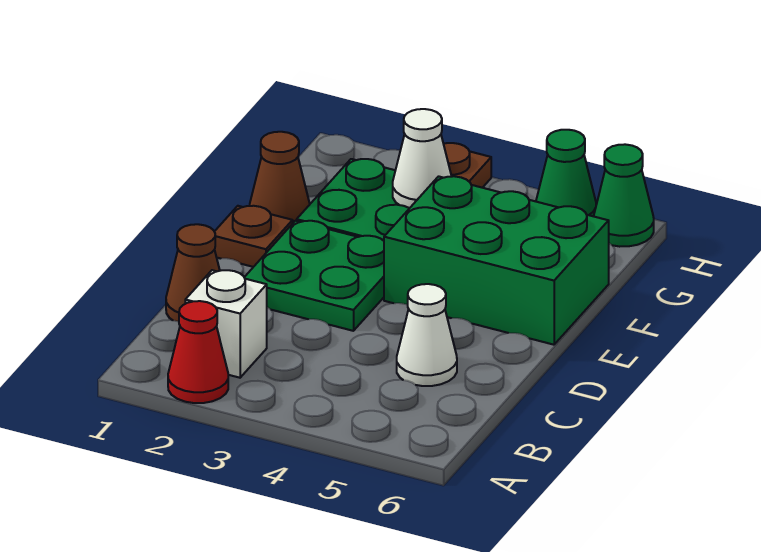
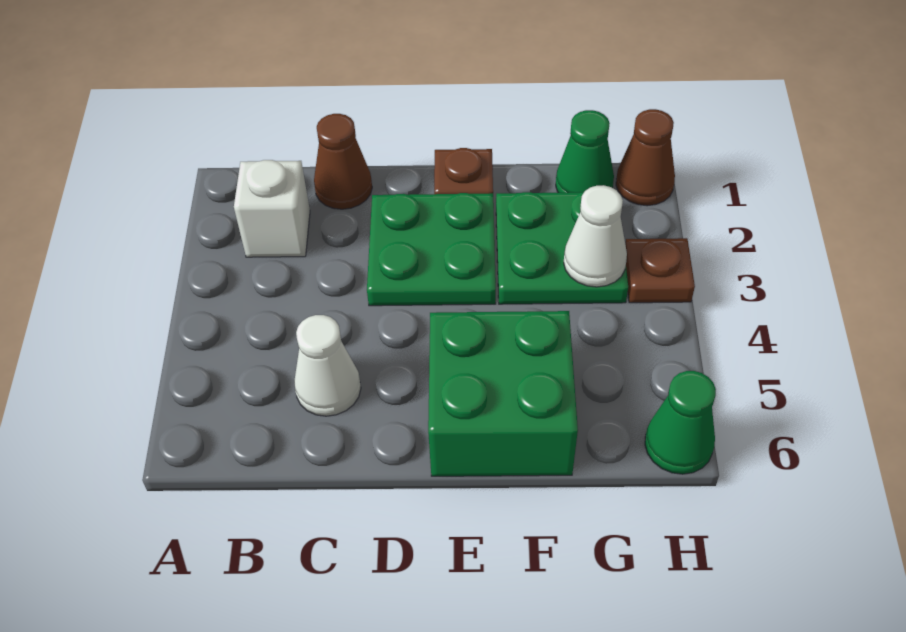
red cone A2 level 1 -> none
green brick E4:F6 level 1 -> green brick E5:F6 level 1
brown cone F1 level 1 -> brown cone H1 level 1
green cone H5 level 1 -> green cone G1 level 1

